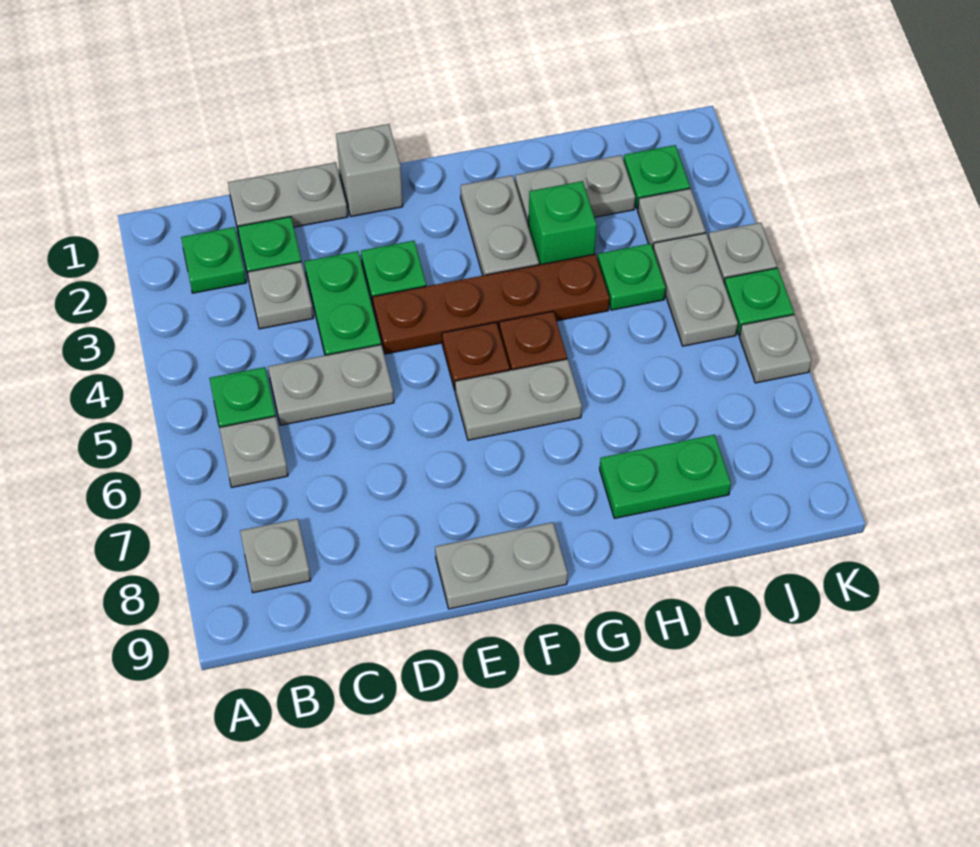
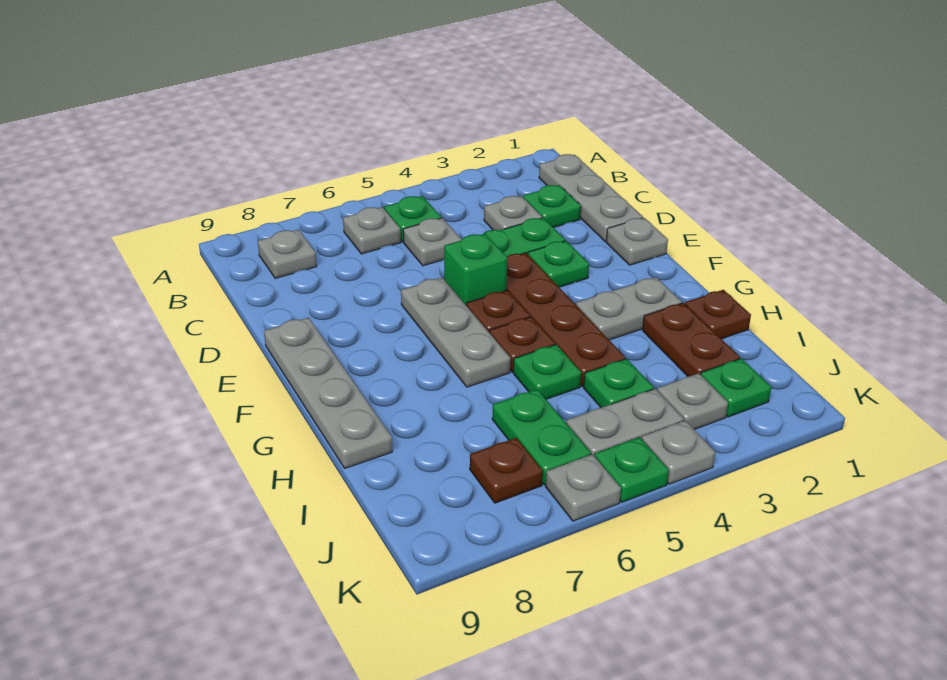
green plate B2 level 1 -> green plate H5 level 1
grey plate C1:D1 level 1 -> grey plate B1:D1 level 1
grey plate C5:D5 level 1 -> grey plate C5 level 1
grey brick E1 level 1 -> grey plate E1 level 1
grey plate E9:F9 level 1 -> grey plate E9:H9 level 1
grey plate F6:G6 level 1 -> grey plate E6:G6 level 1
none -> brown plate H1 level 1
grey plate H2:I2 level 1 -> brown plate H2:I2 level 1
green brick H3 level 1 -> green brick E5 level 1
green plate H8:I8 level 1 -> green plate I6:J6 level 1
none -> brown plate J7 level 1

